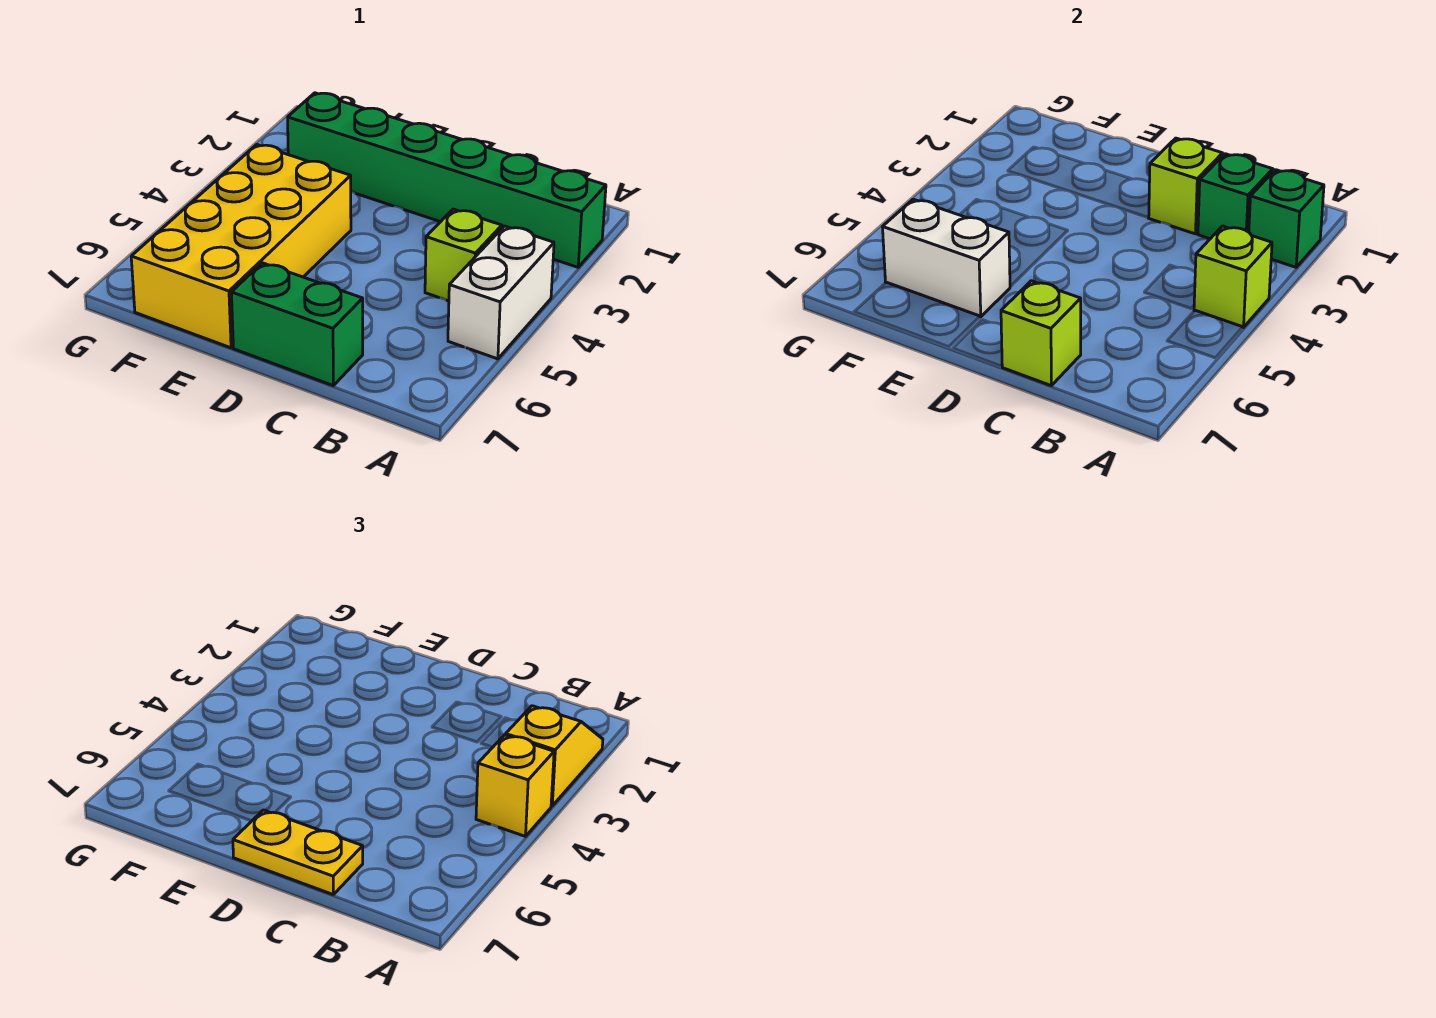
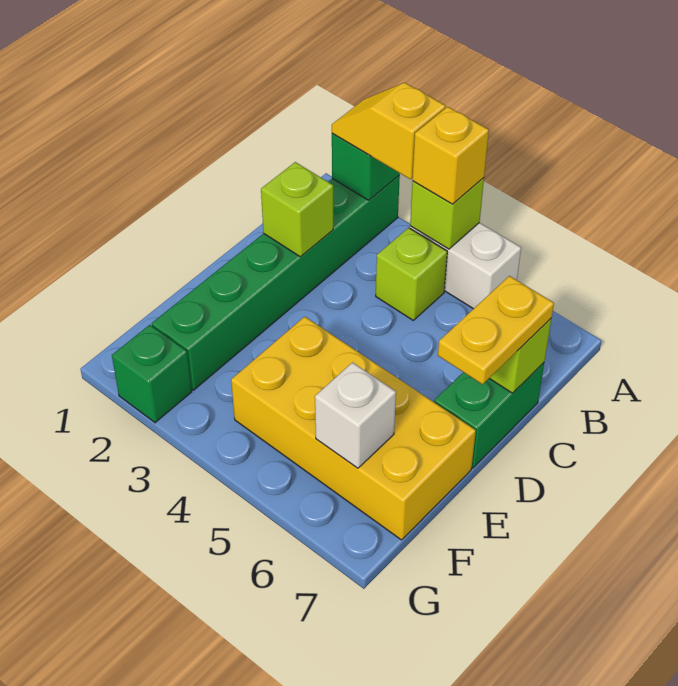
green brick B2 level 2 -> green brick G2 level 1
white brick E6:F6 level 2 -> white brick F6 level 2

